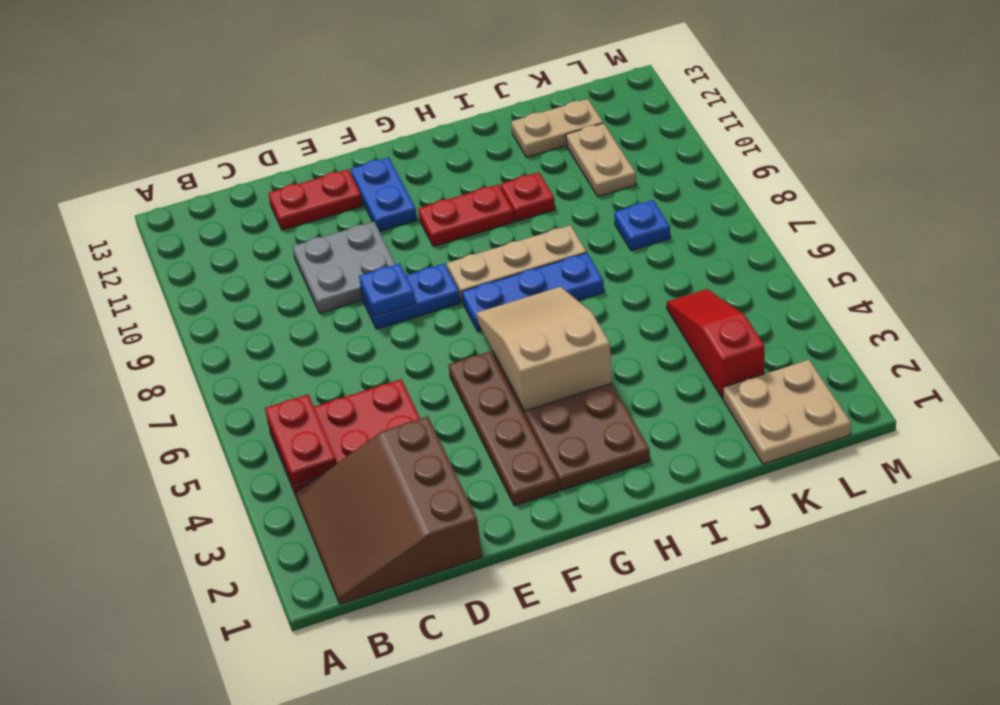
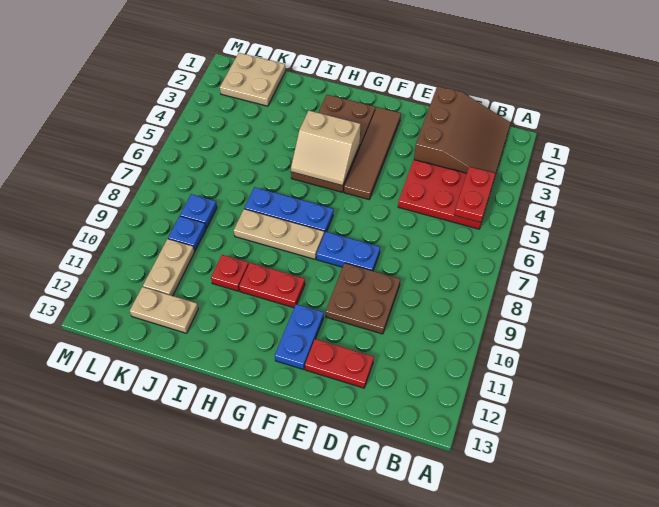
grey plate D9:E10 level 1 -> brown plate D9:E10 level 1
blue plate E8 level 2 -> blue plate K9 level 1
brown plate F2:F5 level 1 -> brown tile F2:F5 level 1
tan slope G4:H6 level 2 top 4 -> tan slope G4:H5 level 2 top 4
red slope K3:K5 level 1 top 3 -> none

